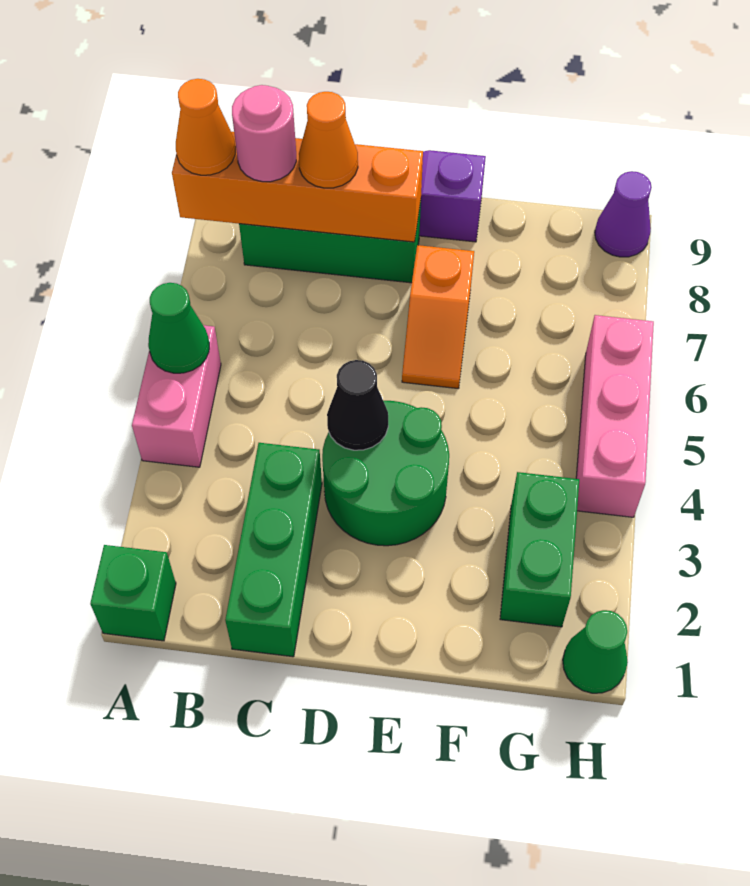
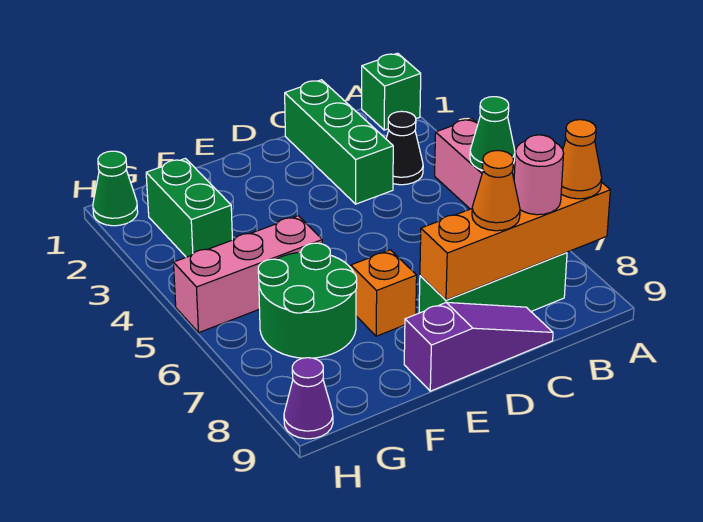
green round brick D3:E4 level 1 -> green round brick F6:G7 level 1
black cone D4 level 2 -> black cone B3 level 1
pink brick H4:H6 level 1 -> pink brick F5:H5 level 1

